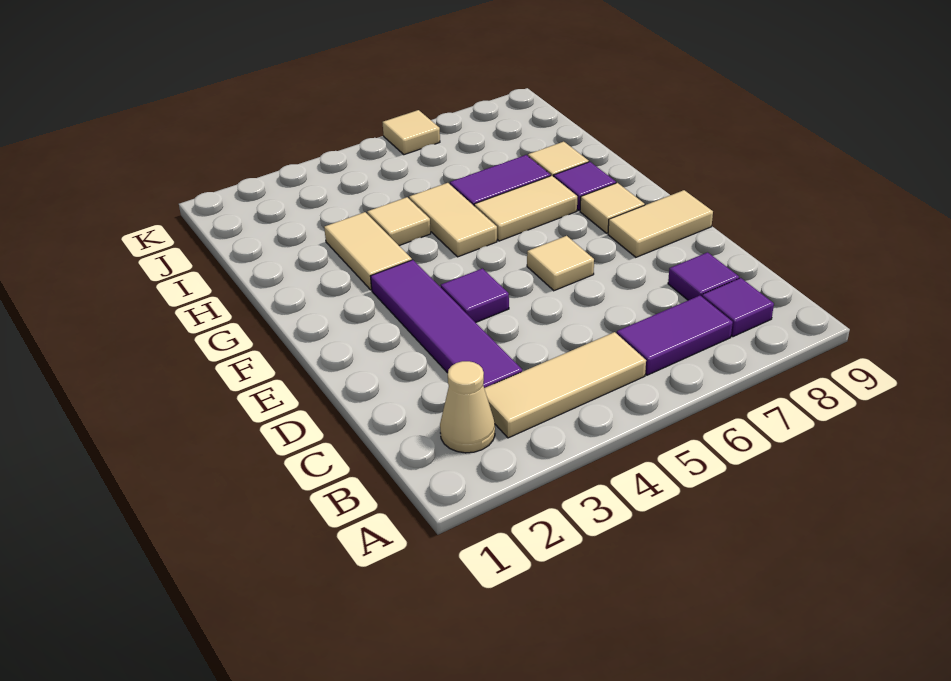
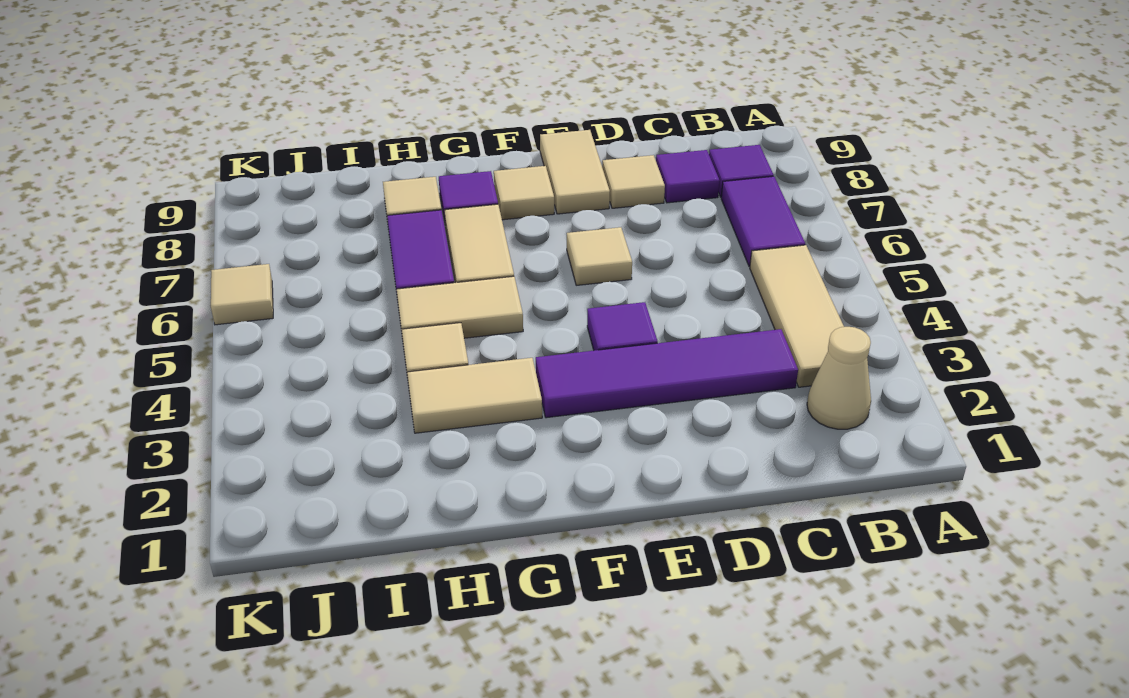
none -> tan tile D8 level 1

